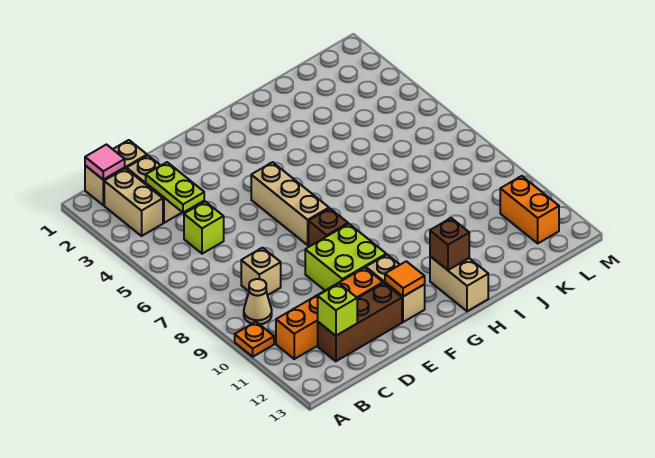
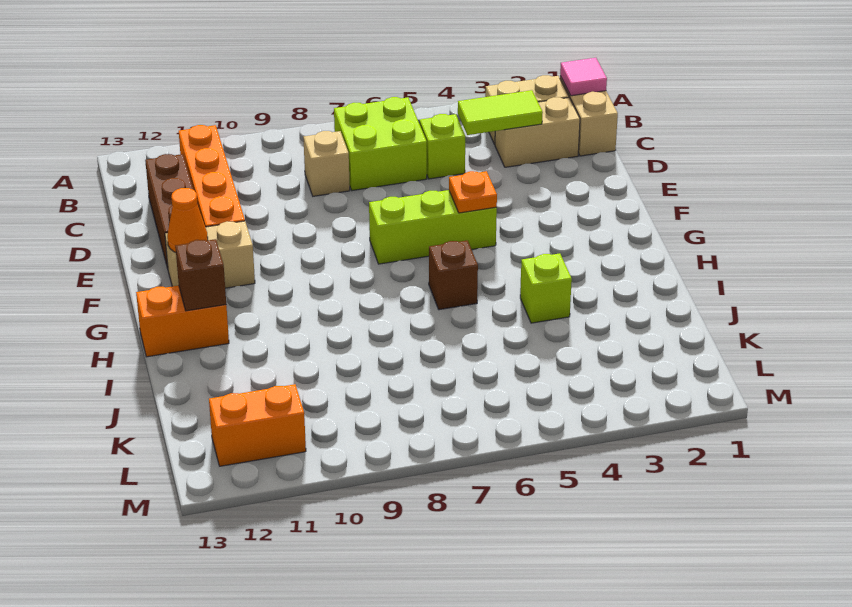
orange plate A10 level 1 -> orange plate F5 level 2
tan cone B9 level 1 -> none
lime plate C3:C4 level 2 -> lime tile C3:C4 level 2
lime brick C12 level 2 -> lime brick I4 level 1
lime brick E9:F10 level 1 -> lime brick B6:C7 level 1
tan brick F5:F7 level 1 -> lime brick F5:F7 level 1
brown brick F8 level 1 -> brown brick H6 level 1
orange tile F12 level 2 -> orange cone F12 level 2
tan brick H12:H13 level 1 -> orange brick H12:H13 level 1

